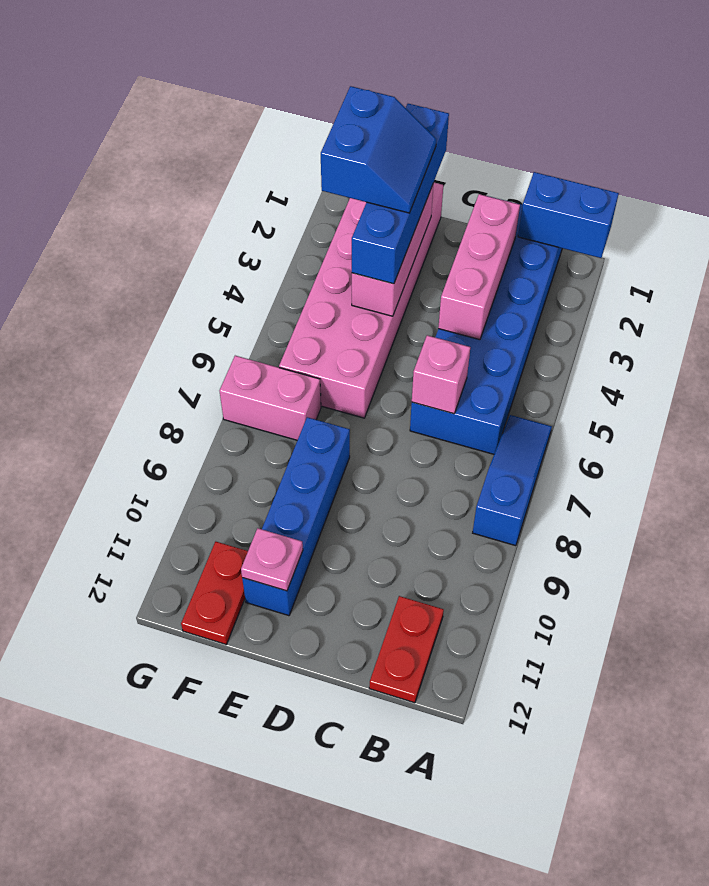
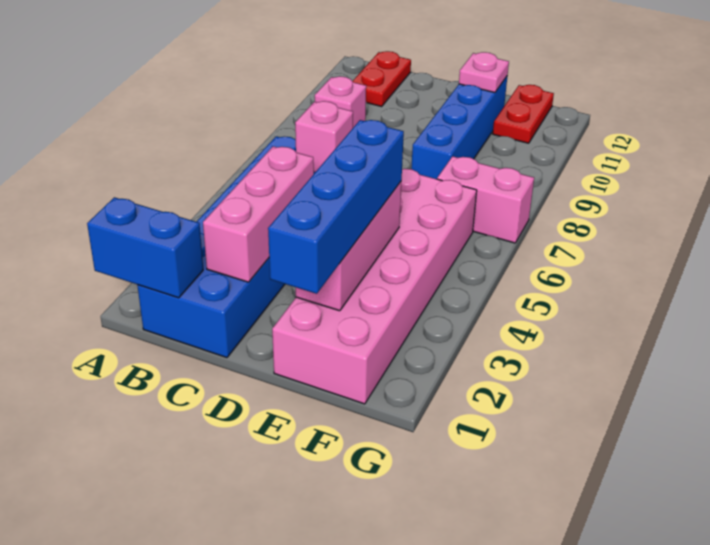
blue slope A6:A8 level 1 top 8 -> none
none -> pink brick B9 level 1
blue slope E2:F3 level 4 top F -> none

